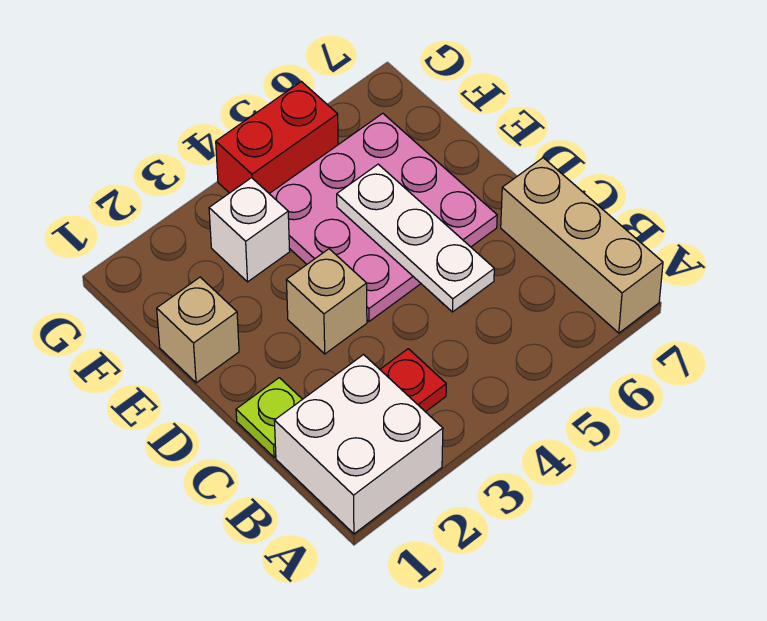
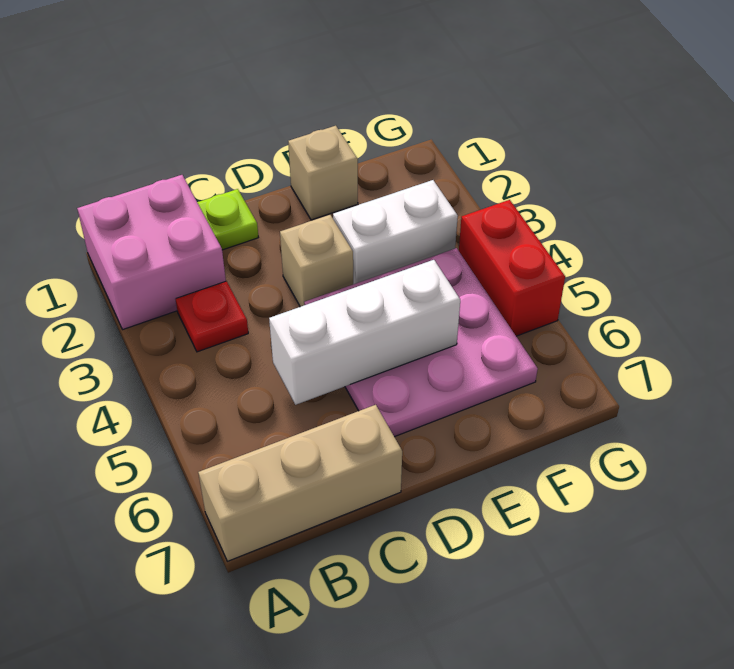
white brick A1:B2 level 1 -> pink brick A1:B2 level 1
white plate C5:E5 level 2 -> white brick C5:E5 level 2
white brick F3 level 1 -> white brick E3:F3 level 1

